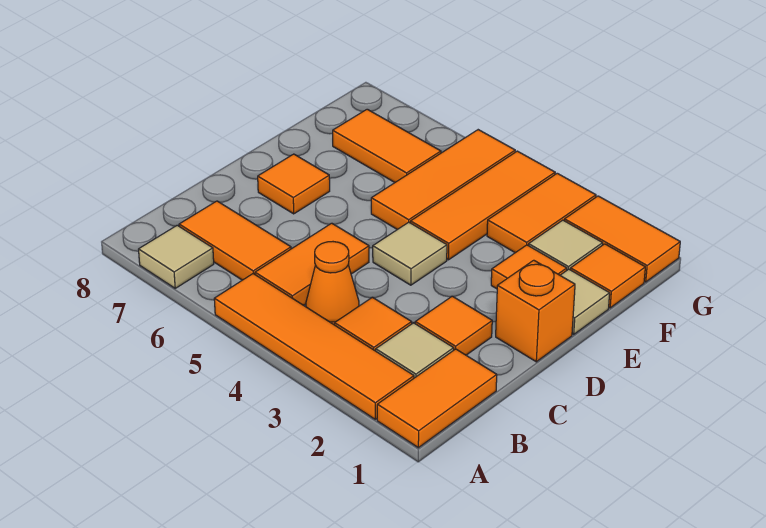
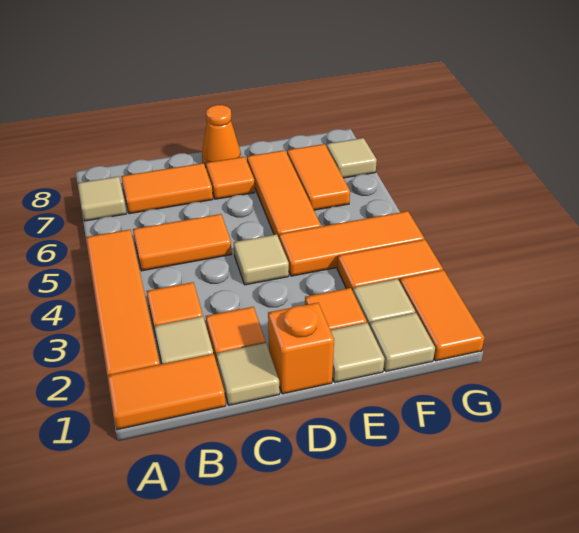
orange cone B4 level 1 -> orange cone D8 level 1
orange tile B6:B7 level 1 -> orange tile B7:C7 level 1
none -> tan tile C1 level 1
orange tile E5:G5 level 1 -> orange tile E5:E7 level 1
orange tile F1 level 1 -> tan tile F1 level 1
none -> tan tile G7 level 1

